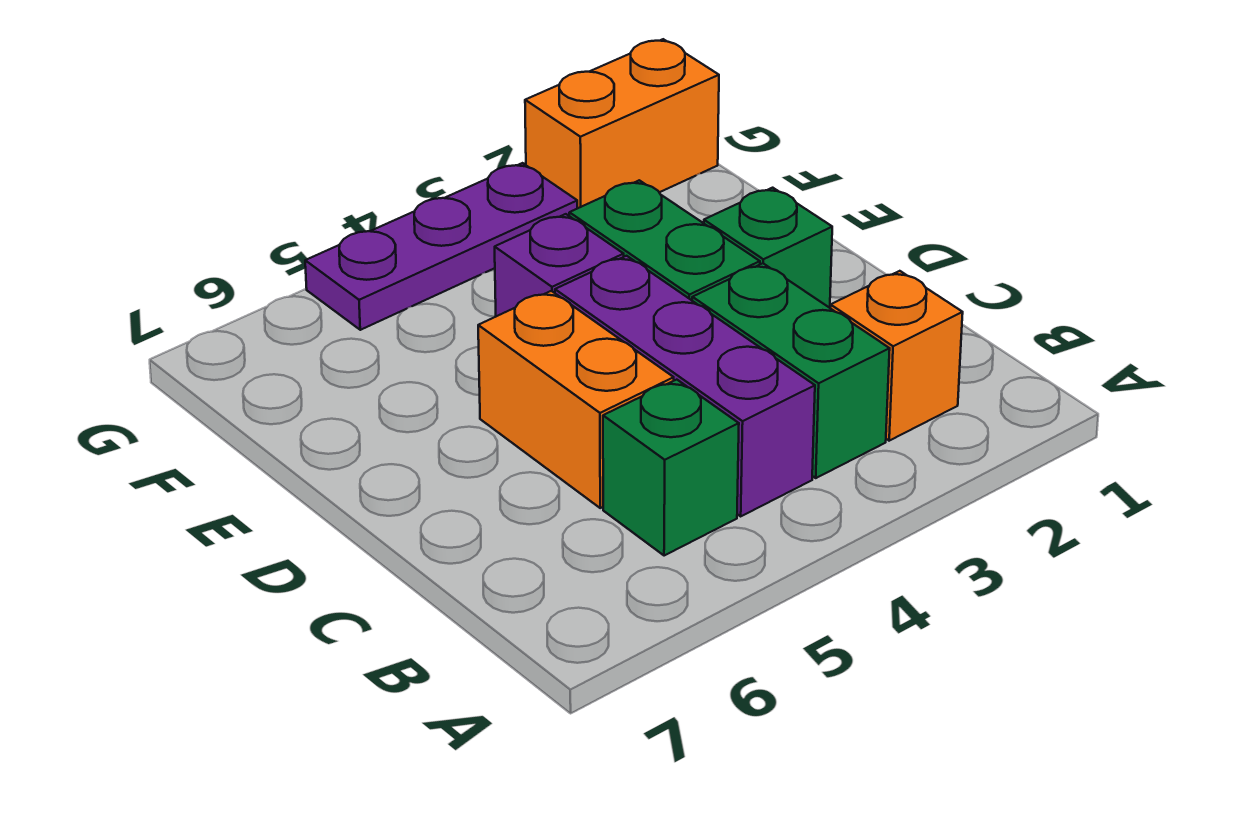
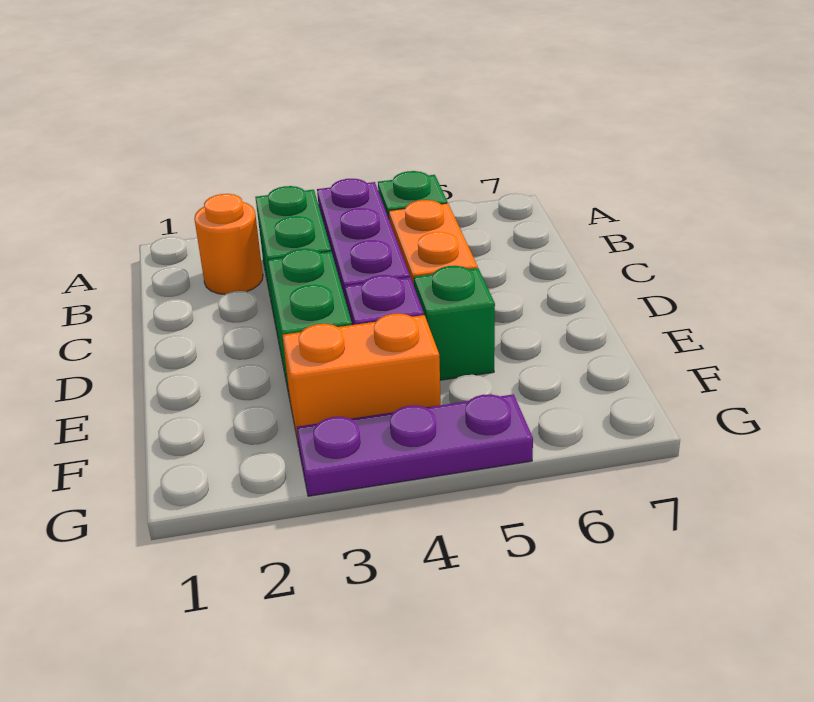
orange brick B2 level 1 -> orange round brick B2 level 1
green brick D2 level 1 -> green brick E5 level 1
orange brick G1:G2 level 1 -> orange brick F3:F4 level 1

